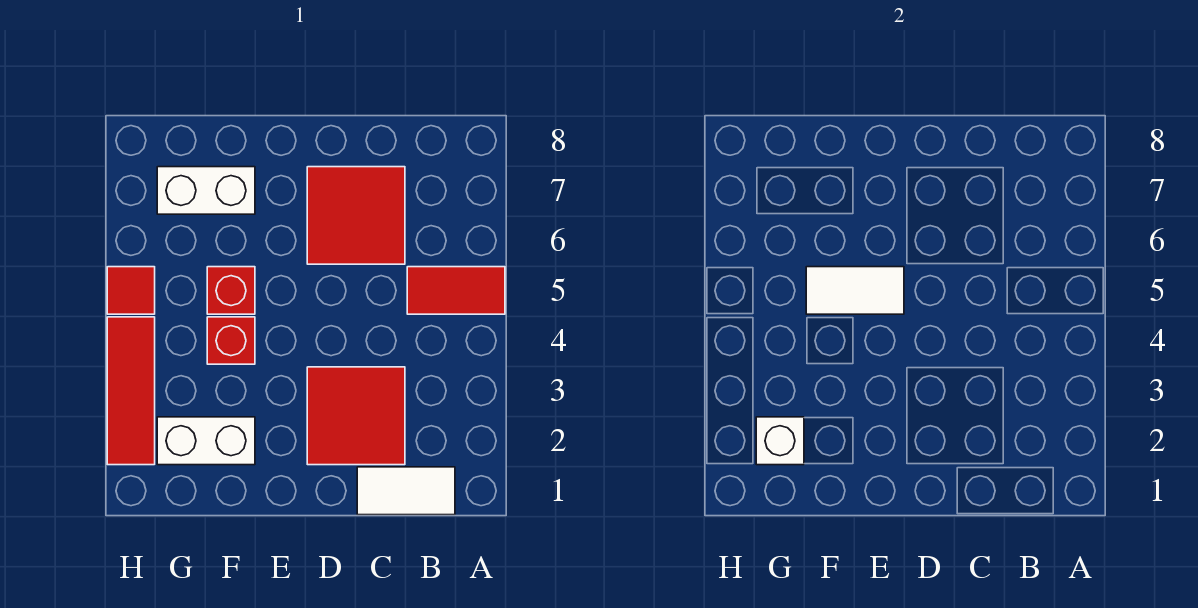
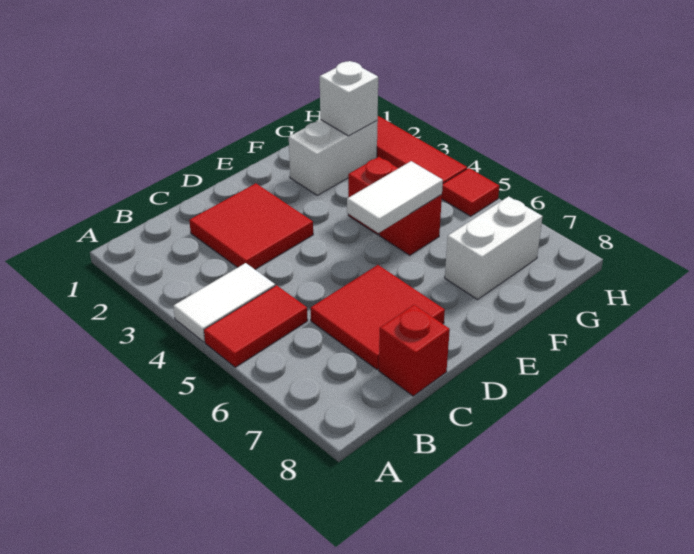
white tile B1:C1 level 1 -> white tile A4:B4 level 1
none -> red brick C8 level 1

